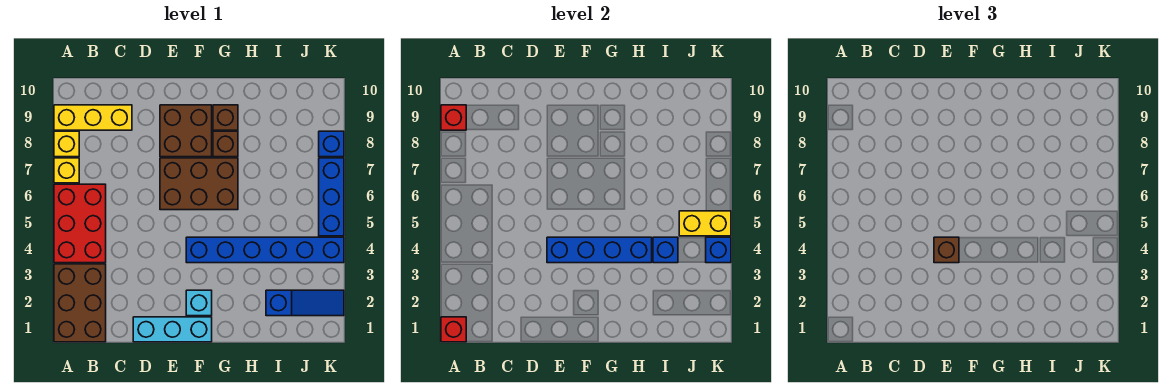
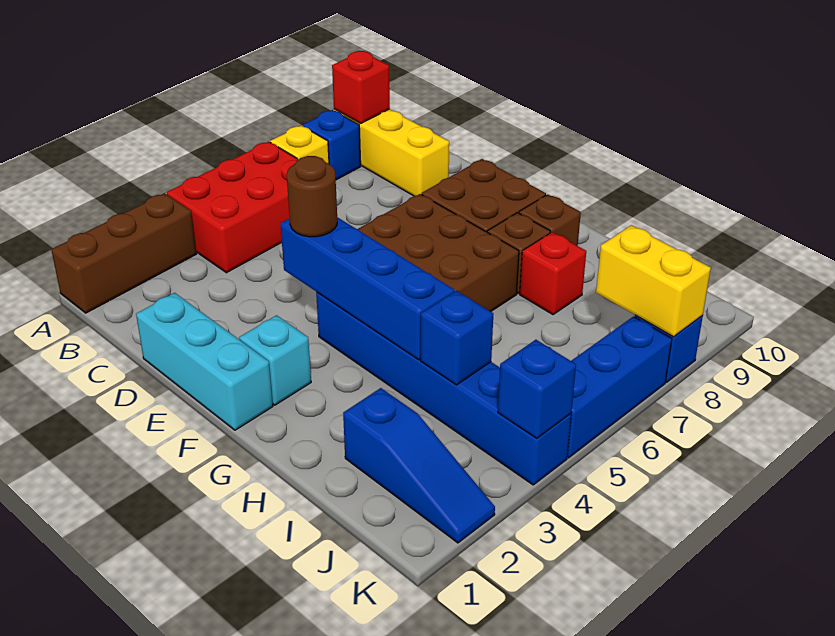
brown brick A1:B3 level 1 -> brown brick A1:A3 level 1
red brick A1 level 2 -> red brick H8 level 1
yellow brick A8 level 1 -> blue brick A8 level 1
brown brick E4 level 3 -> brown round brick E4 level 3
yellow brick J5:K5 level 2 -> yellow brick J8:K8 level 2

